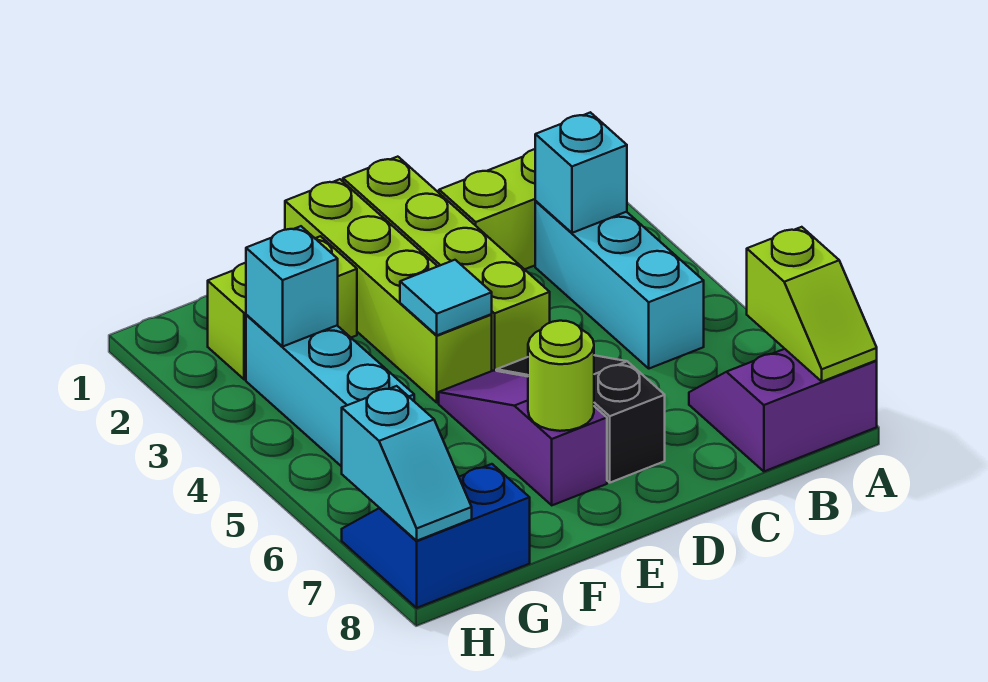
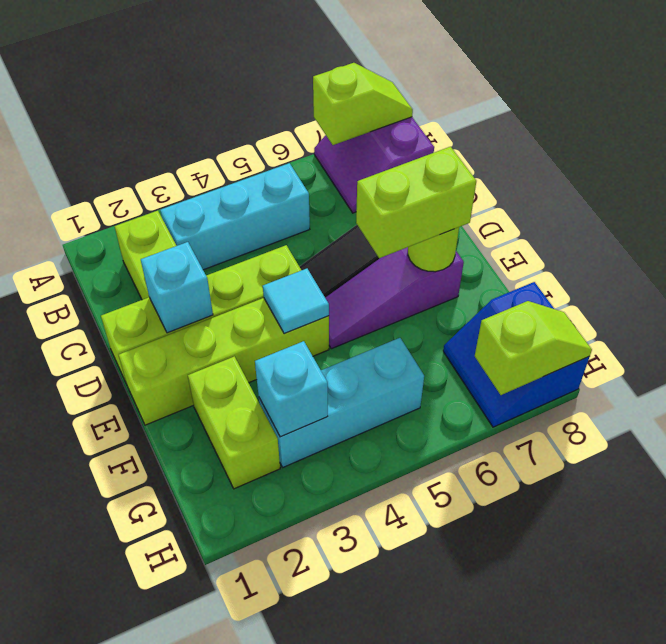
cyan brick B3 level 2 -> cyan brick D2 level 2
none -> lime brick E6:E7 level 3
cyan slope H7:H8 level 2 top 7 -> lime slope H7:H8 level 2 top 7

